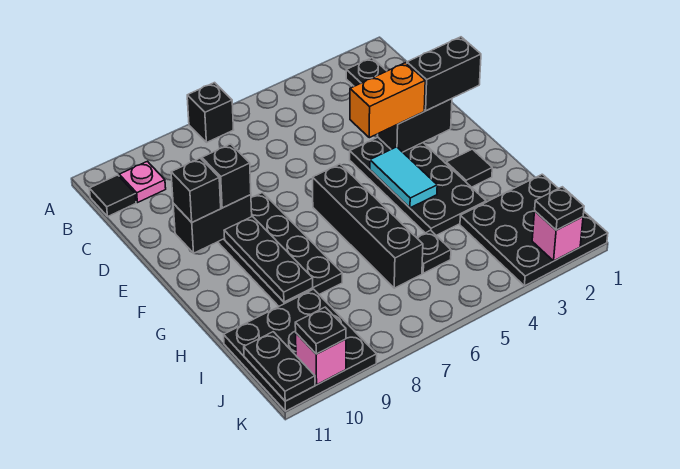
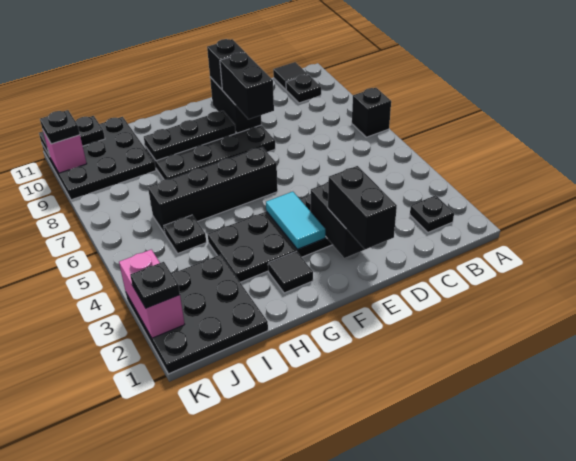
pink plate B10 level 1 -> black plate B10 level 1
orange brick E3:E4 level 3 -> none
black brick E9 level 3 -> black brick E8:E9 level 3
cyan tile F4:G4 level 2 -> cyan tile F3:F4 level 2
pink brick K2 level 2 -> pink brick K2:K3 level 2

